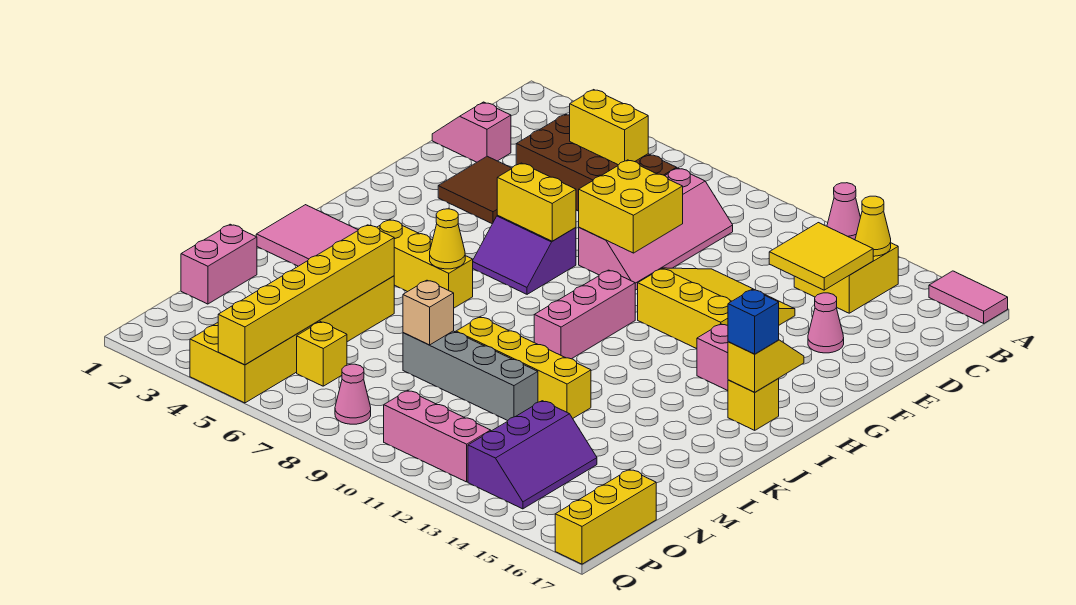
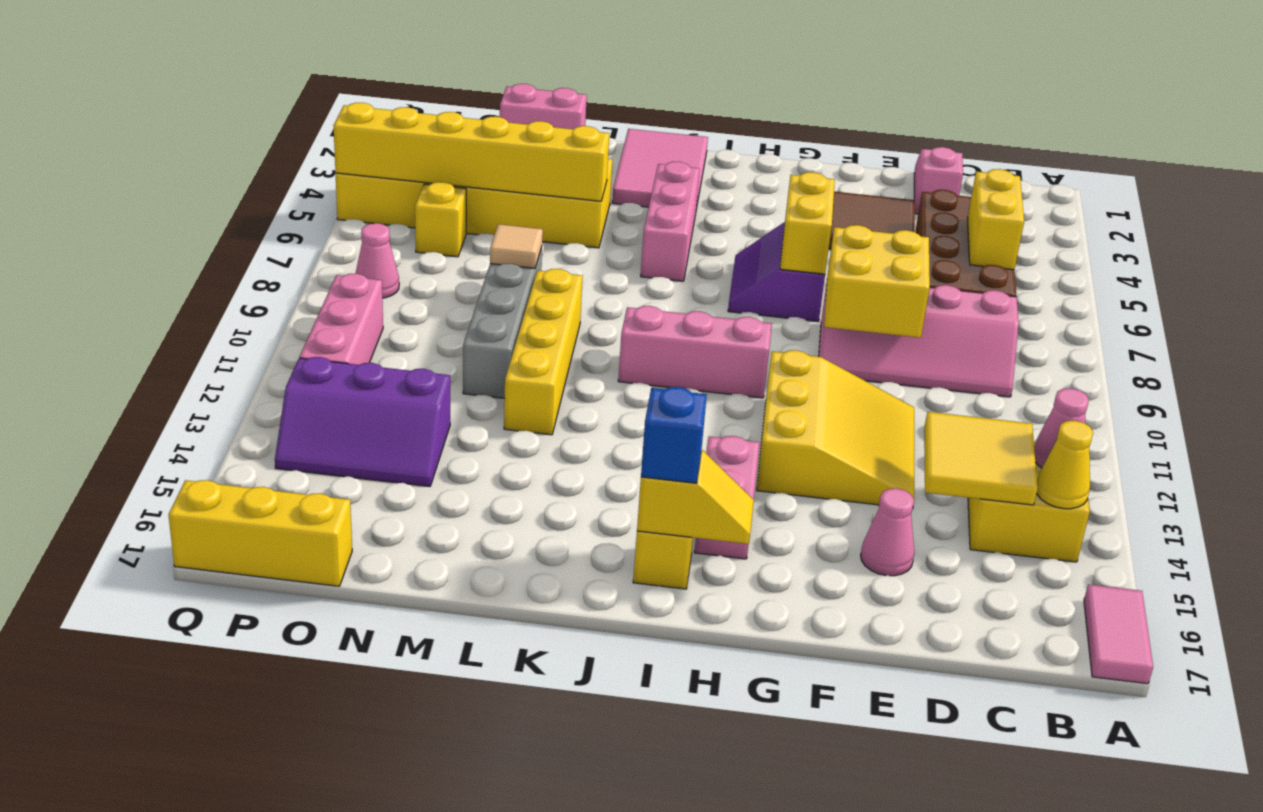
yellow brick J4:J6 level 1 -> pink brick J4:J6 level 1
yellow cone J6 level 2 -> none
tan brick M8 level 2 -> tan tile M8 level 2

